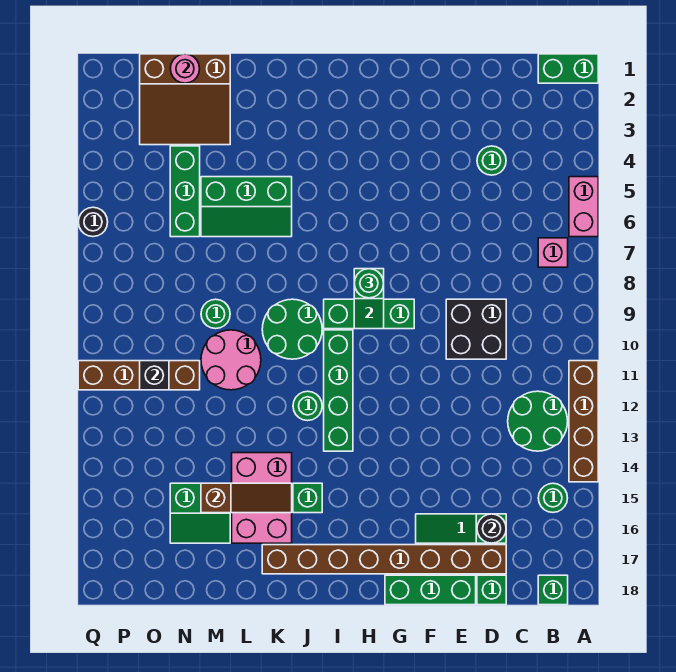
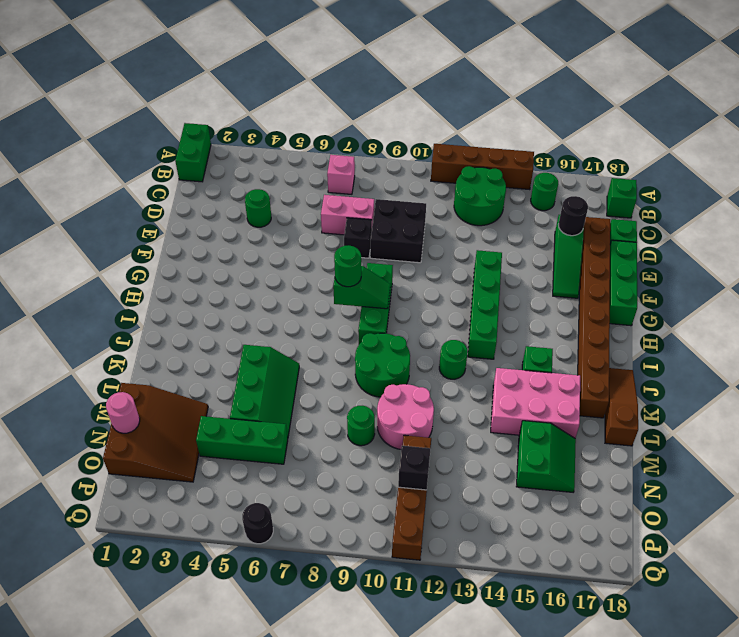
pink brick A5:A6 level 1 -> pink brick D7:D8 level 1
none -> black brick E8 level 1
green brick I10:I13 level 1 -> green brick F13:I13 level 1
brown slope K15:M15 level 2 top M -> brown slope J18:L18 level 1 top L

